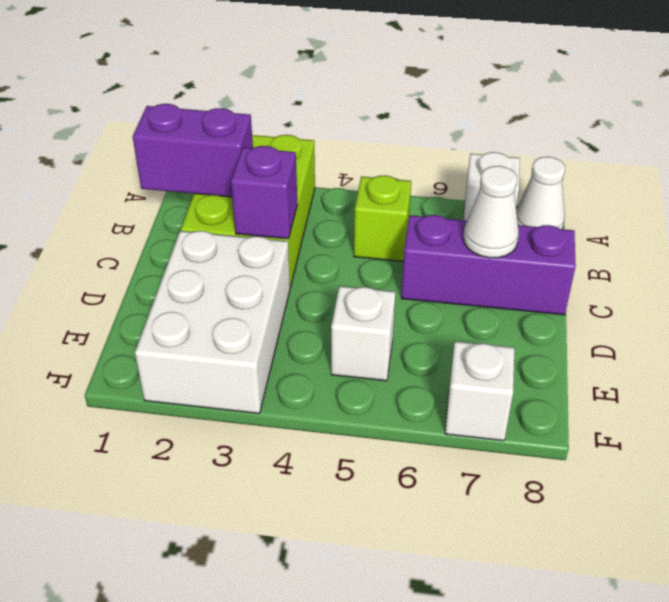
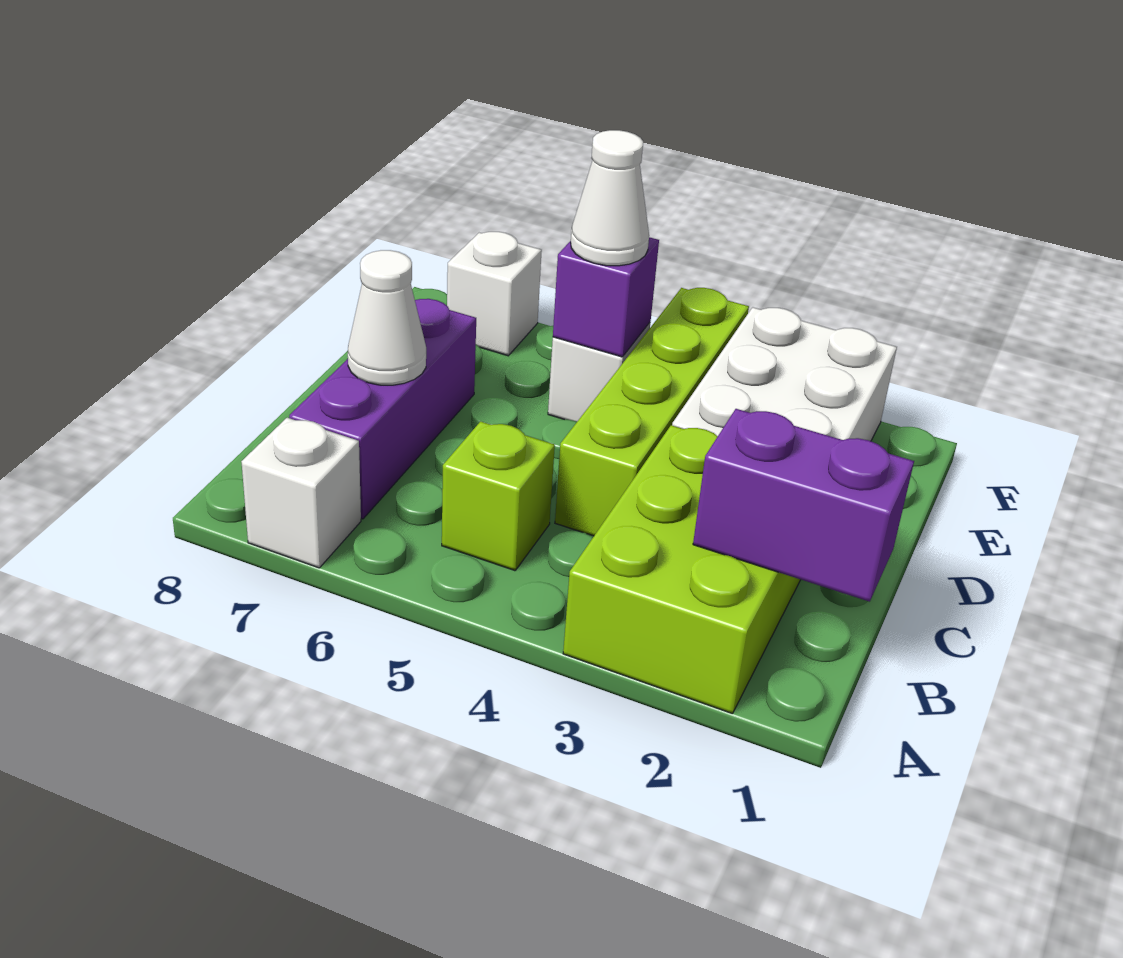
white cone A8 level 1 -> white cone E5 level 3
purple brick C3 level 2 -> purple brick E5 level 2
none -> lime brick C4:F4 level 1
purple brick C6:C8 level 1 -> purple brick B7:D7 level 1

